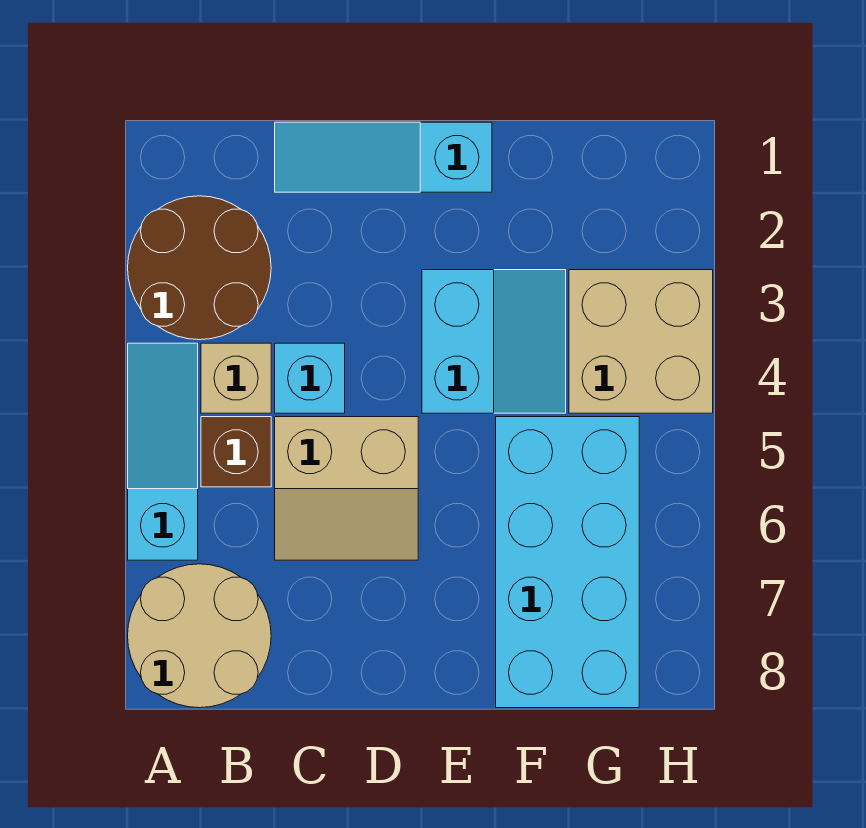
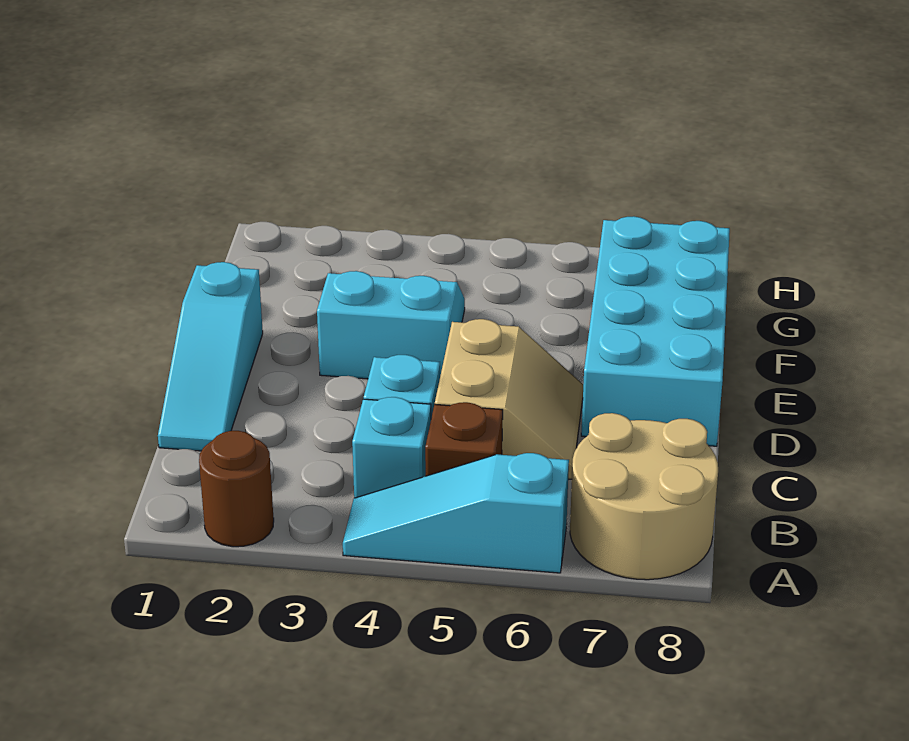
brown round brick A2:B3 level 1 -> brown round brick A2 level 1
tan brick B4 level 1 -> cyan brick B4 level 1
cyan brick F5:G8 level 1 -> cyan brick D7:G8 level 1
tan brick G3:H4 level 1 -> none

